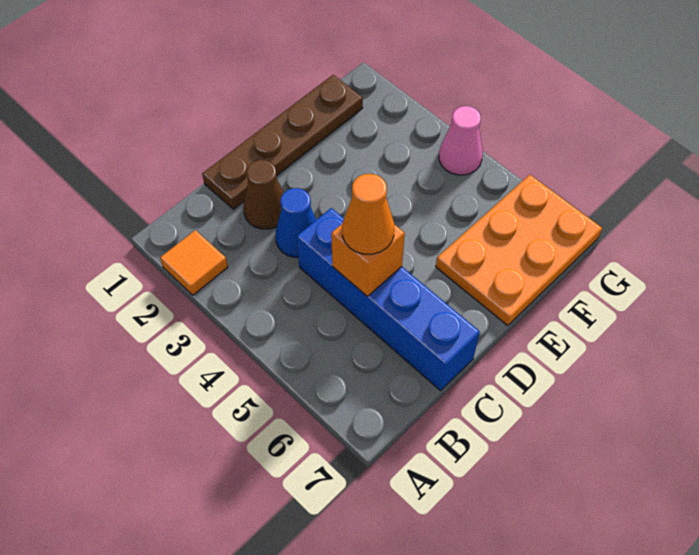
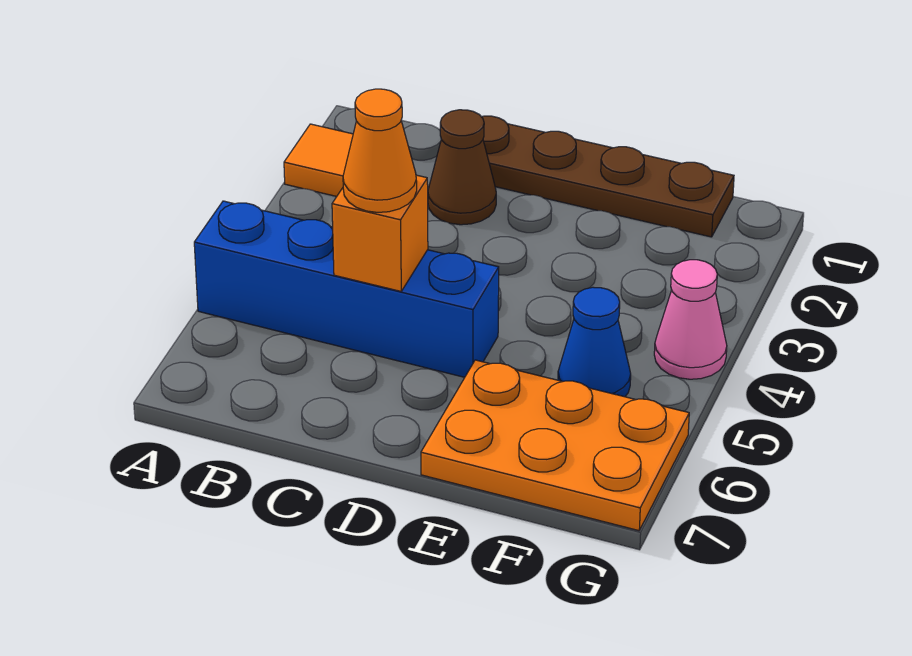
blue cone C3 level 1 -> blue cone F5 level 1
blue brick C4:C7 level 1 -> blue brick A5:D5 level 1

